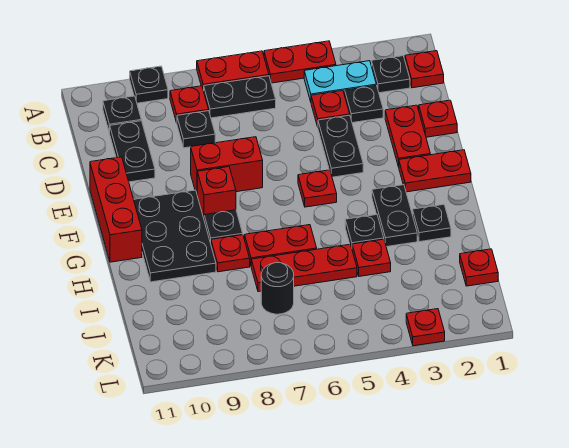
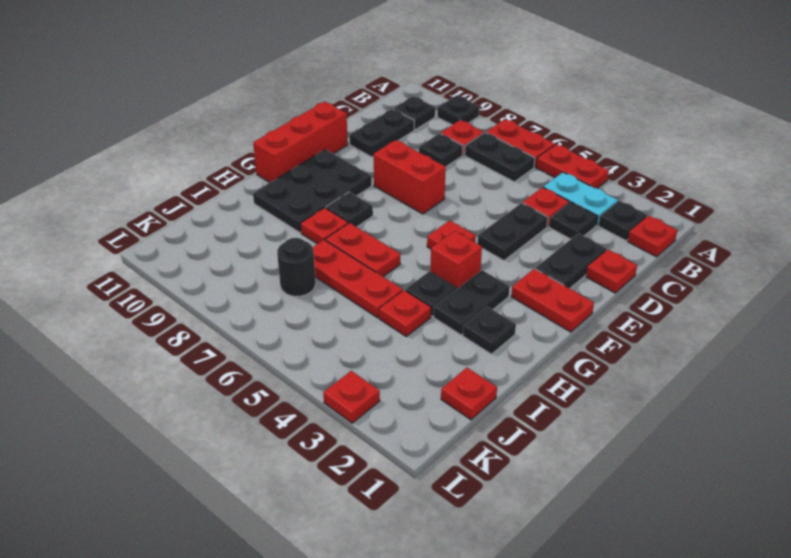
red plate D2:E2 level 1 -> black plate D2:E2 level 1
red brick F8 level 1 -> red brick G4 level 1

